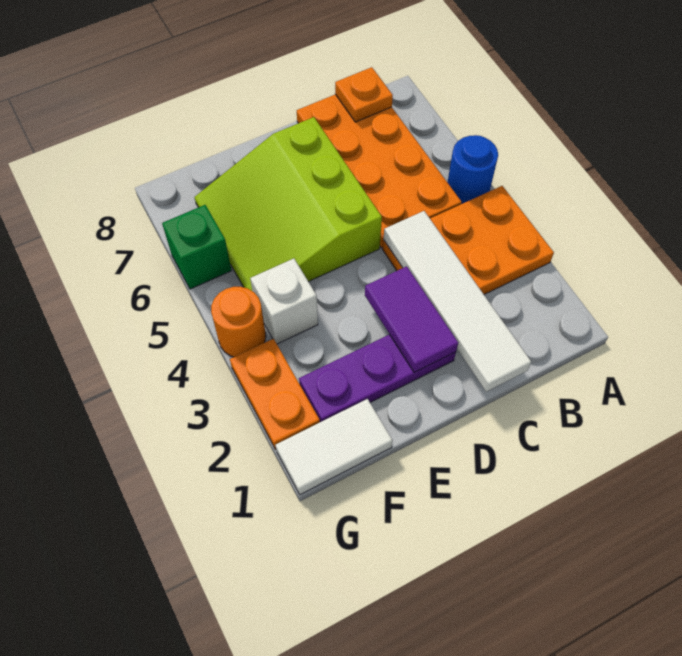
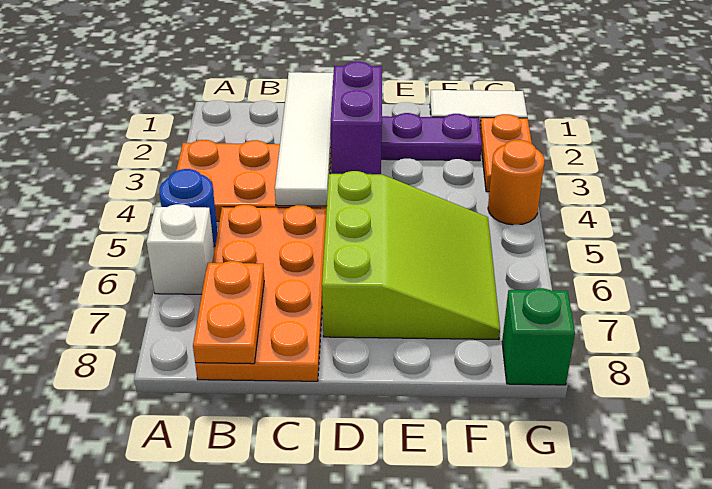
orange plate B8 level 2 -> orange plate B7:B8 level 2
purple tile D2:D3 level 2 -> purple brick D2:D3 level 2
white brick F4 level 1 -> white brick A6 level 1
green brick G6 level 1 -> green brick G8 level 1

